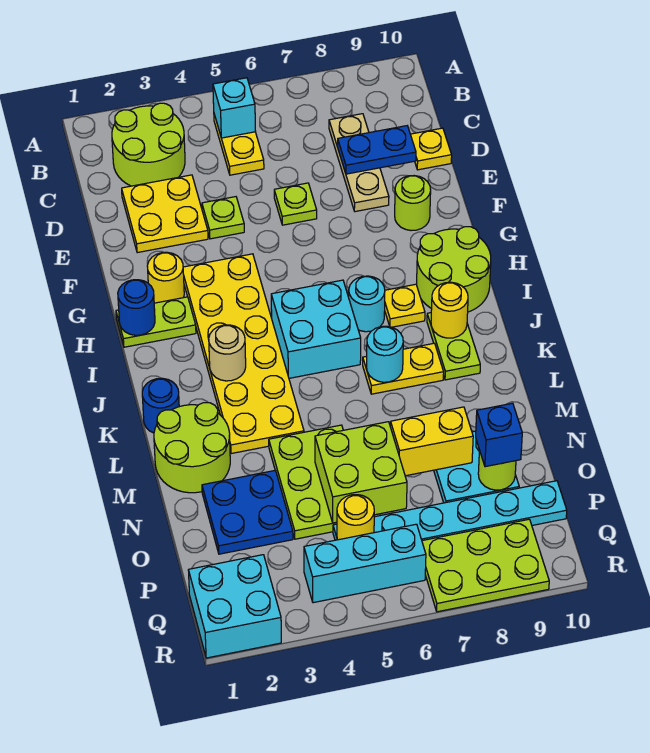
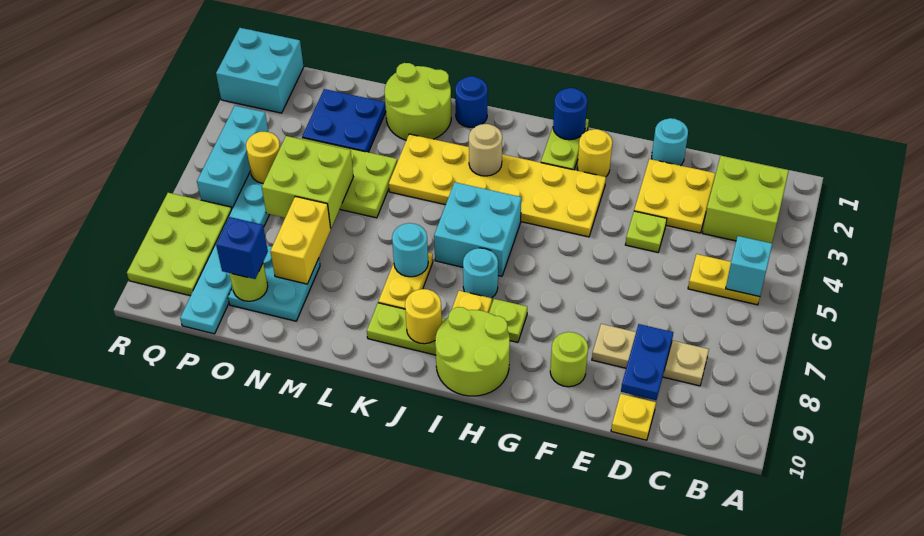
lime round brick B2:C3 level 1 -> lime brick B2:C3 level 1
none -> cyan round brick E1 level 1
lime plate E6 level 1 -> lime plate H8 level 1

